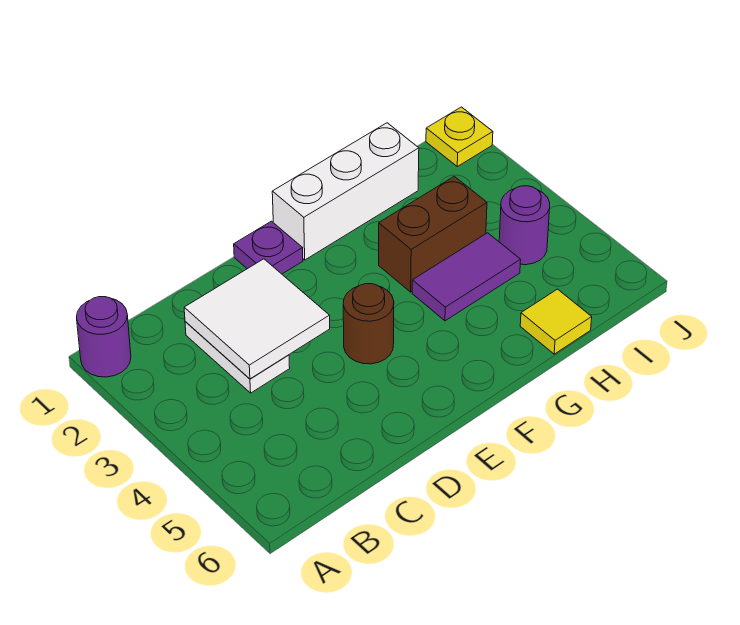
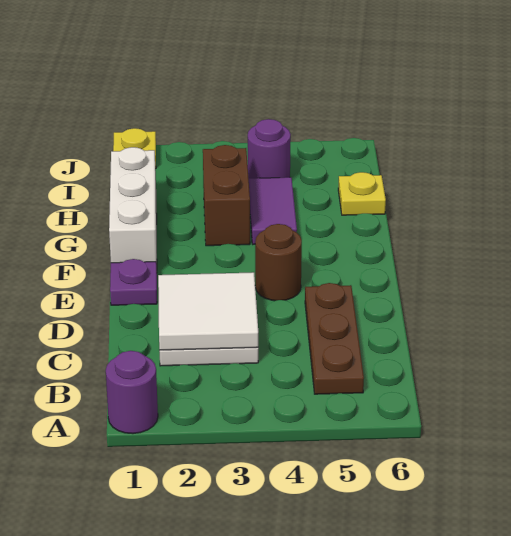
none -> brown plate B5:D5 level 1
yellow tile H6 level 1 -> yellow plate H6 level 1

